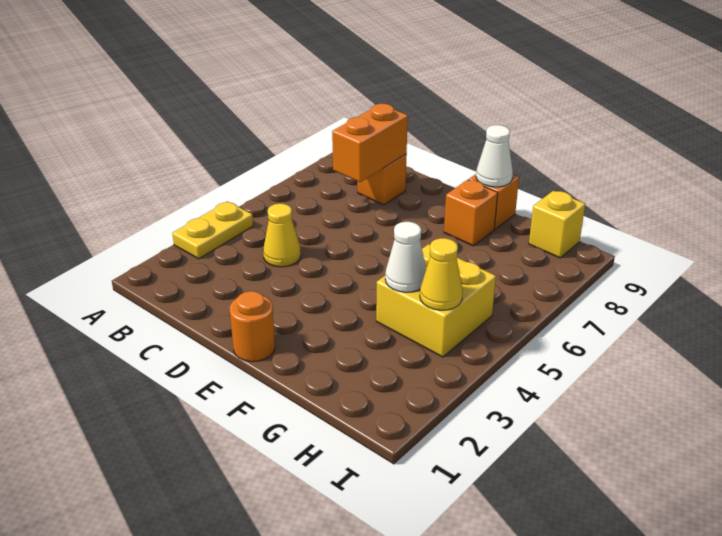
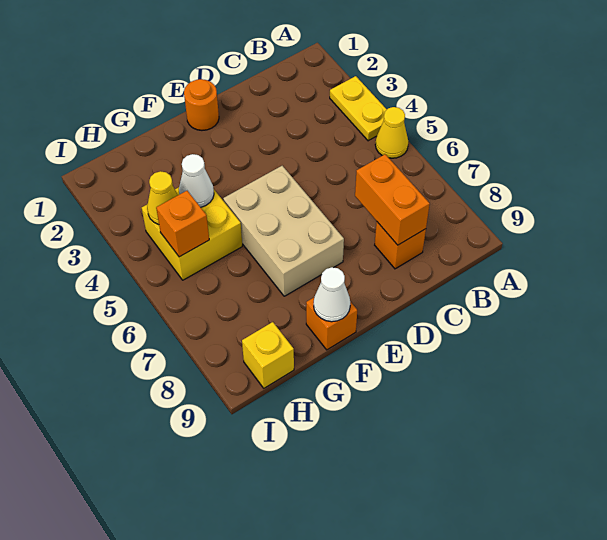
yellow cone C4 level 1 -> yellow cone A5 level 1
none -> tan brick E5:F7 level 1
orange brick F8 level 1 -> orange brick H5 level 2

